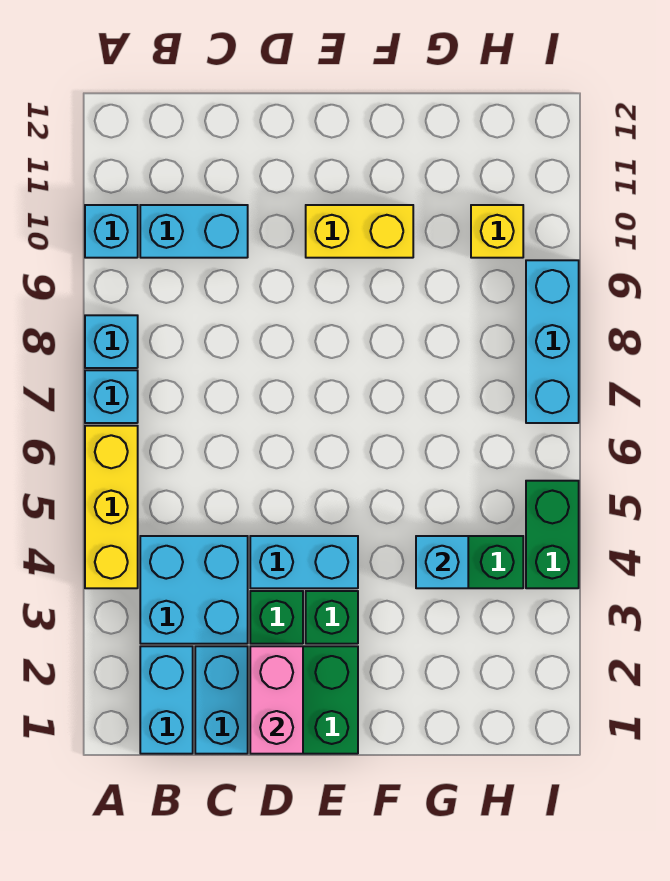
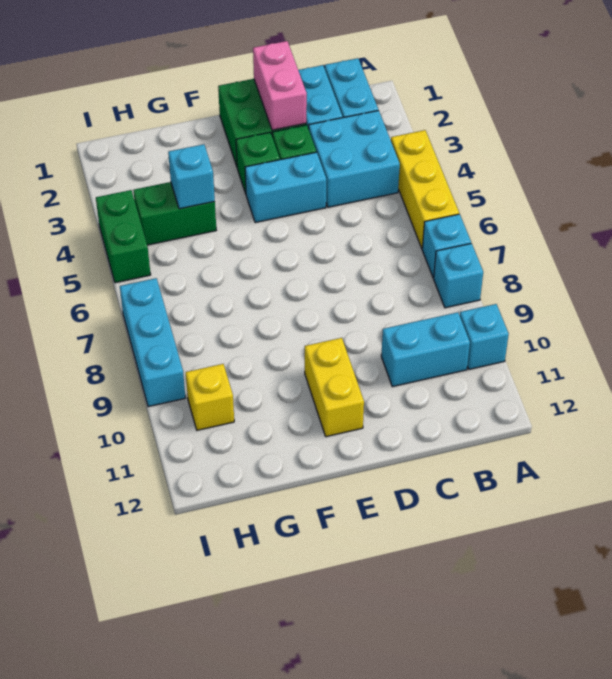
yellow brick E10:F10 level 1 -> yellow brick E10:E11 level 1

